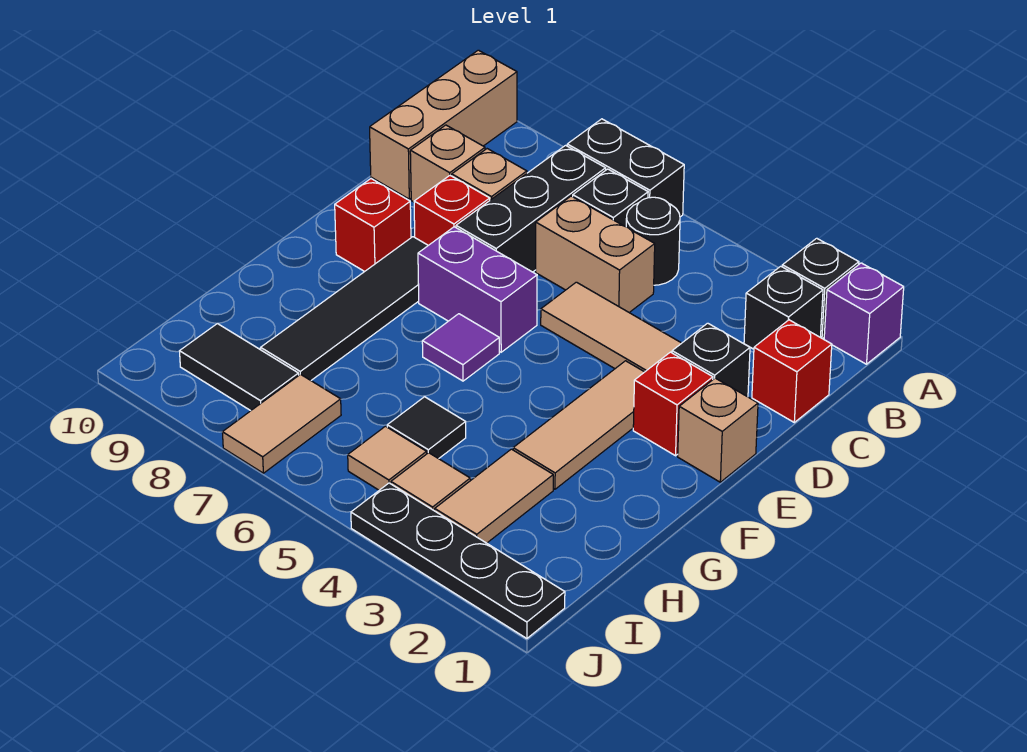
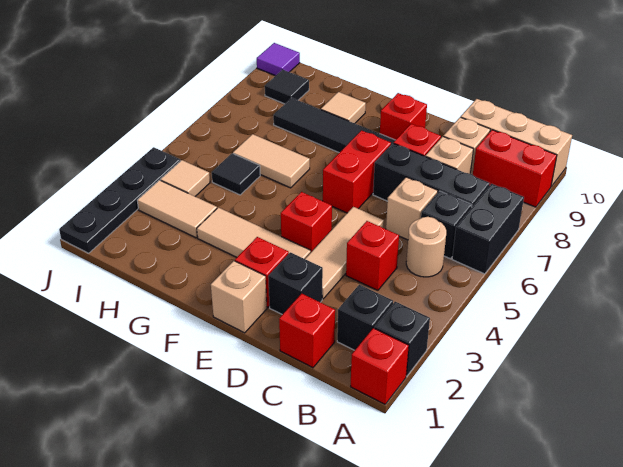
purple brick A1 level 1 -> red brick A1 level 1
none -> red brick A9:B9 level 1
black round brick B5 level 1 -> tan round brick B5 level 1
none -> red brick C4 level 1
tan brick C5:C6 level 1 -> tan brick C6 level 1
none -> red brick E4 level 1
purple brick E6:E7 level 1 -> red brick E6:E7 level 1
purple tile F6 level 1 -> purple tile J10 level 1
tan tile I5 level 1 -> tan tile G9 level 1
tan tile I7:J7 level 1 -> tan tile G6:H6 level 1
black tile I8:I9 level 1 -> black tile I9 level 1

